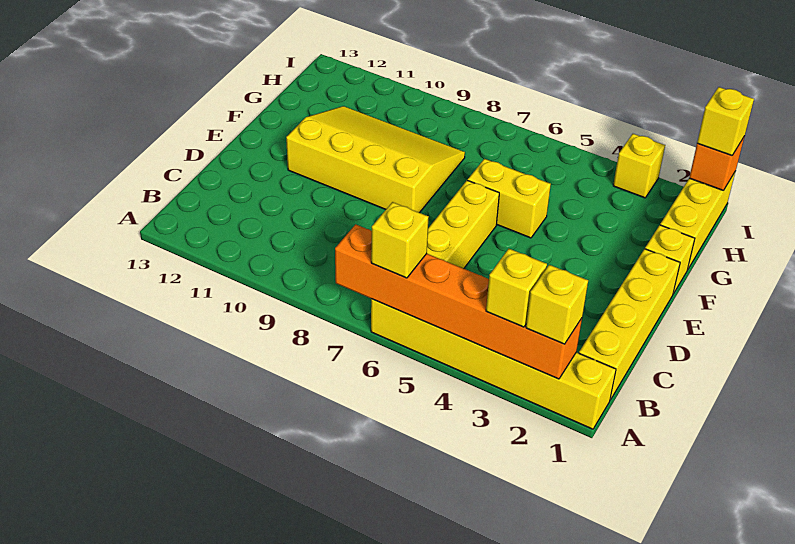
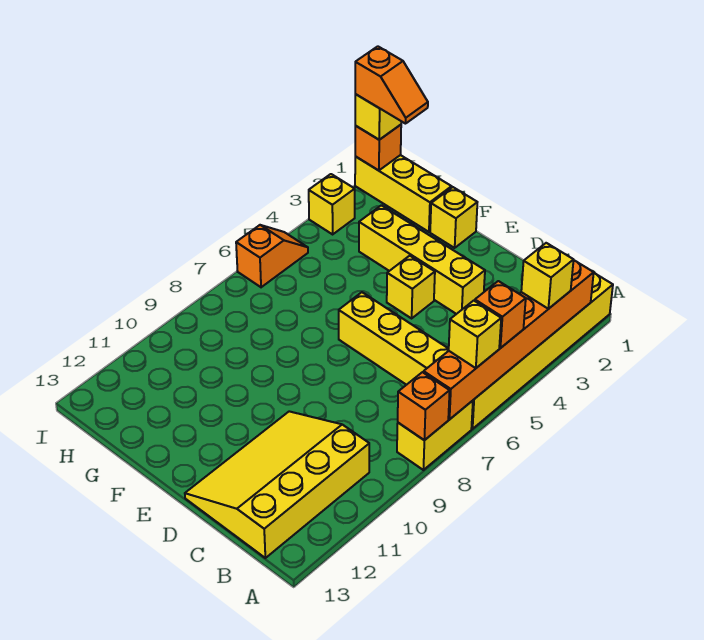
yellow brick A2 level 3 -> yellow brick E4 level 1
none -> orange brick A5 level 3
none -> orange brick A8 level 2
yellow brick B1:E1 level 1 -> yellow brick D3:G3 level 1
yellow slope E8:G11 level 1 top E -> yellow slope B10:D13 level 1 top B
yellow brick F5:F6 level 1 -> yellow brick A7:A8 level 1
none -> orange slope H1:I1 level 4 top I
none -> orange slope I5:I6 level 1 top 6

